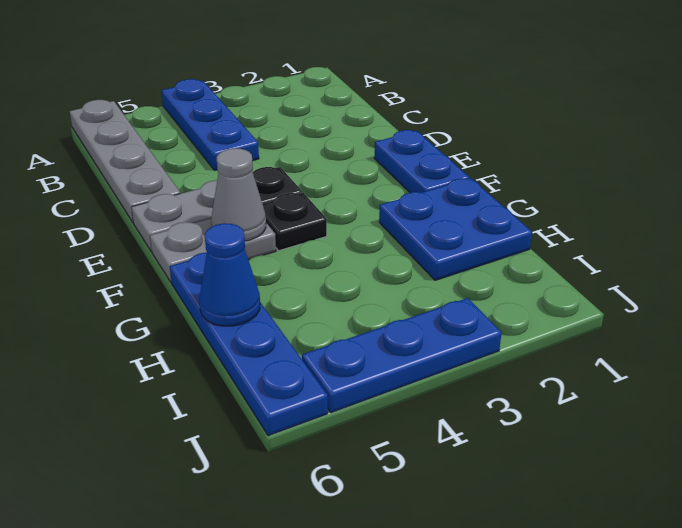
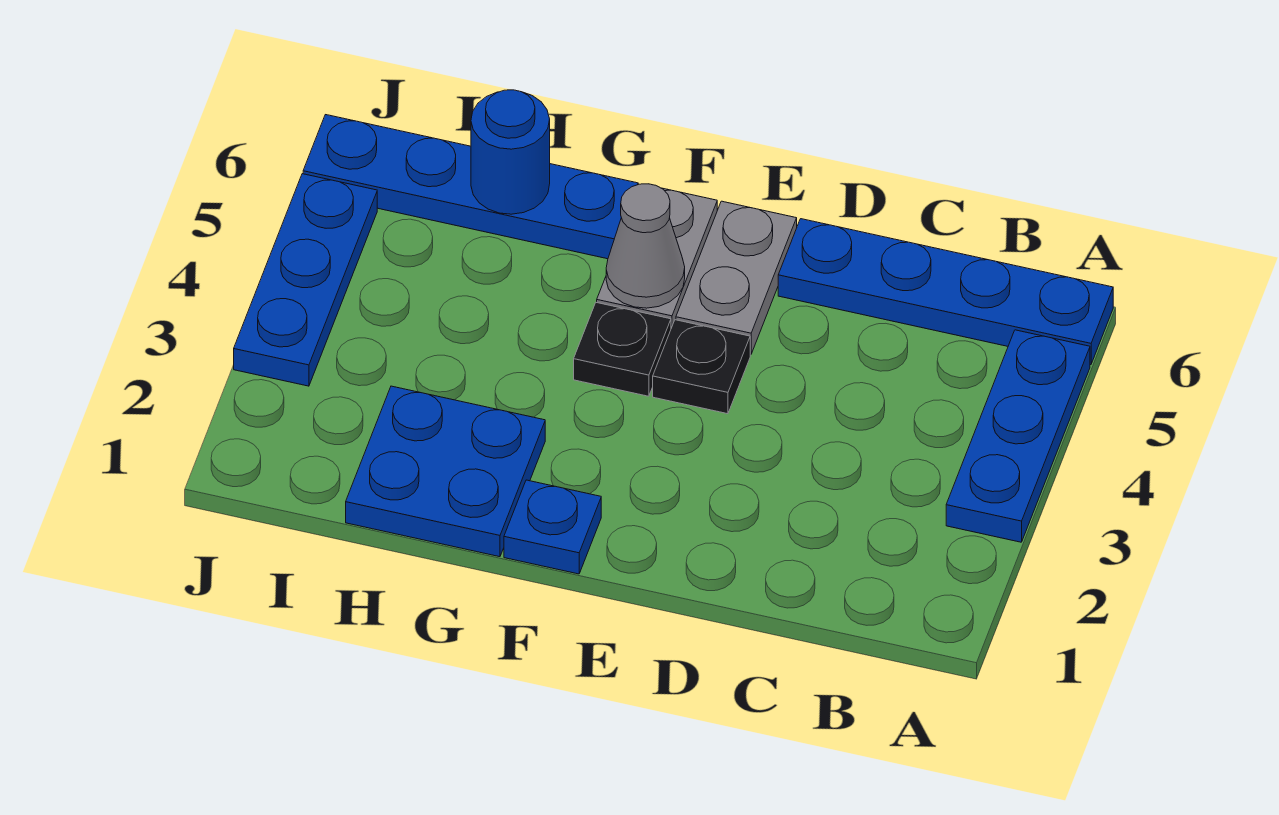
blue plate A4:C4 level 1 -> blue plate A3:A5 level 1
grey plate A6:D6 level 1 -> blue plate A6:D6 level 1
blue plate E1:F1 level 1 -> blue plate F1 level 1
blue cone H6 level 2 -> blue round brick H6 level 2

